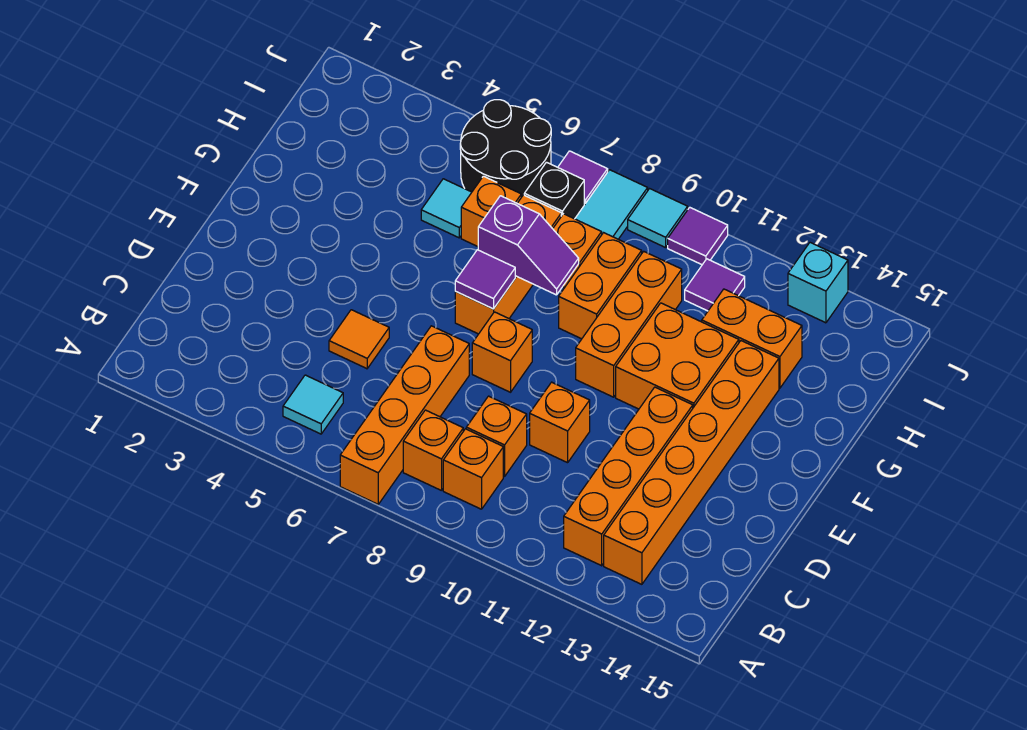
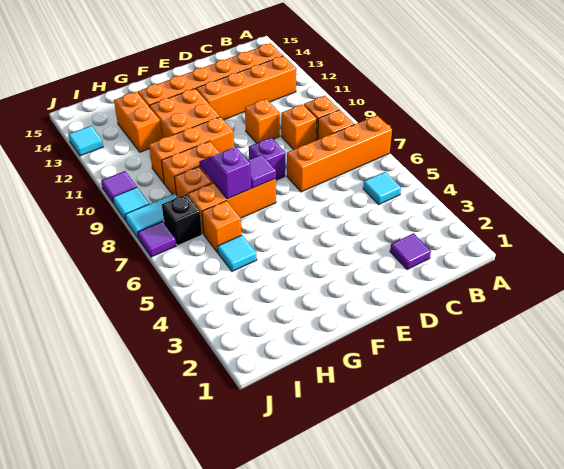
orange tile D5 level 1 -> none
orange brick E8 level 1 -> purple brick E8 level 1
black round brick I5:J6 level 1 -> none
purple tile I11 level 1 -> purple tile C2 level 1
cyan brick J13 level 1 -> cyan tile J13 level 1

